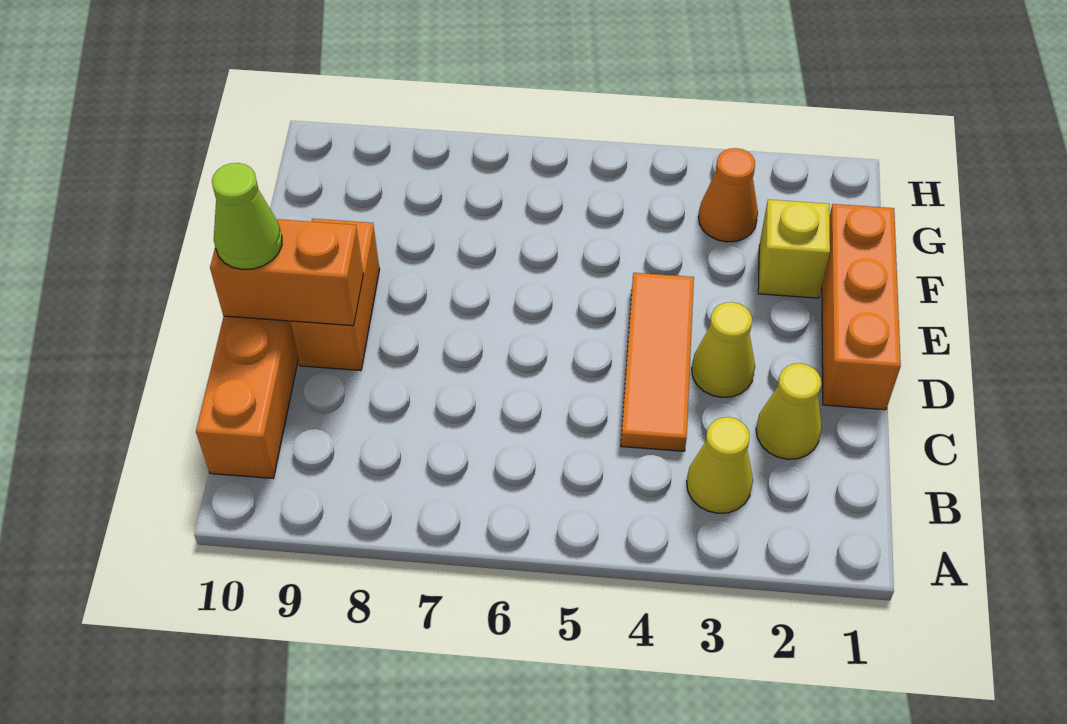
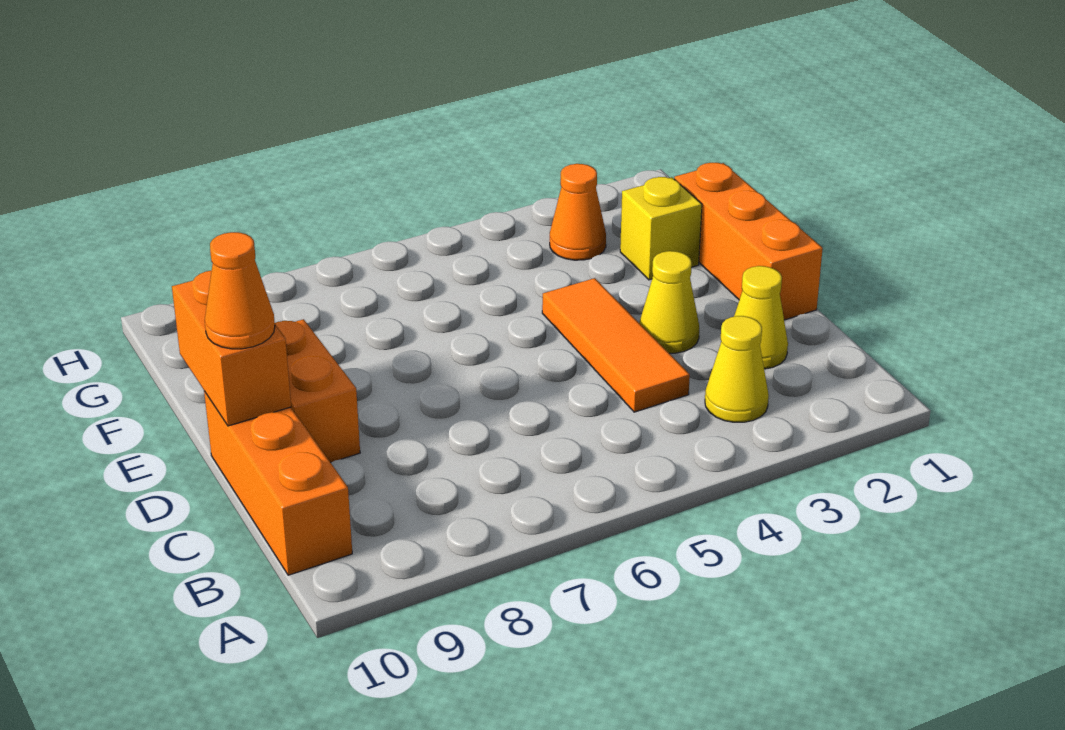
orange brick D9:D10 level 2 -> orange brick D10:E10 level 2
lime cone D10 level 3 -> orange cone D10 level 3

